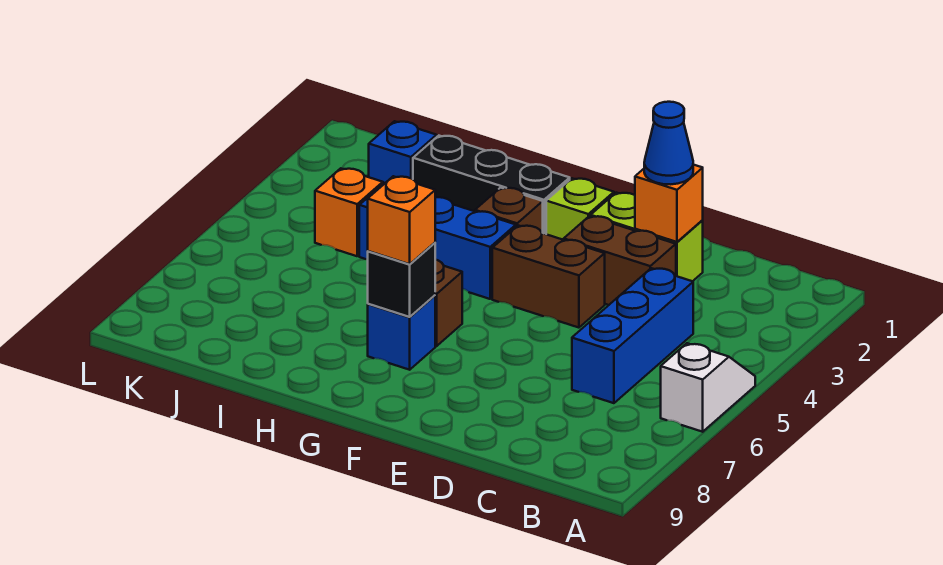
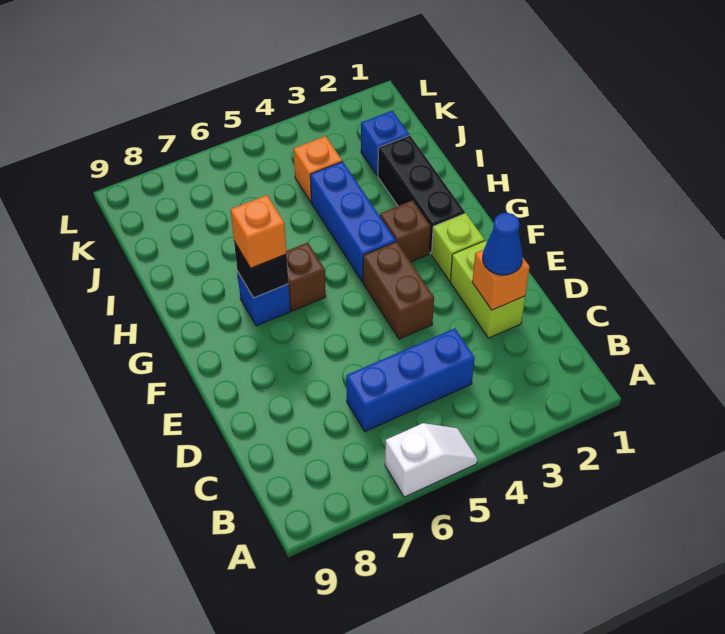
brown brick D3:E3 level 1 -> none

